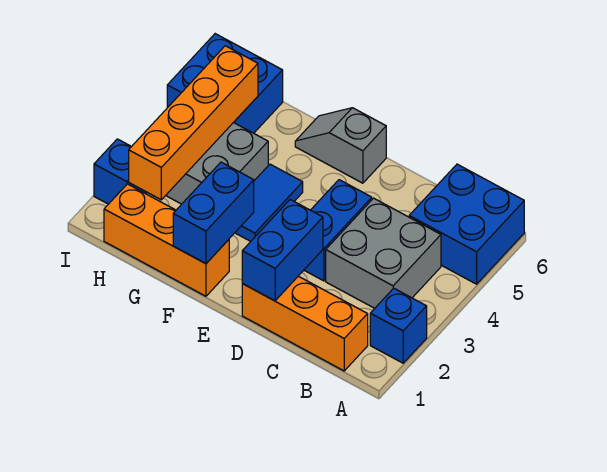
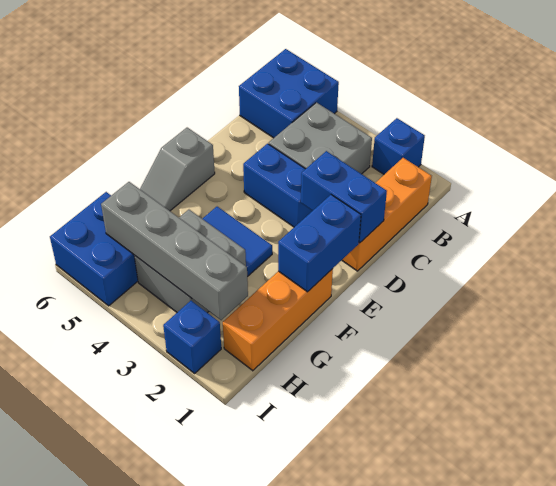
blue brick F1:F2 level 2 -> blue brick E1:F1 level 2
orange brick H2:H5 level 2 -> grey brick H2:H5 level 2

